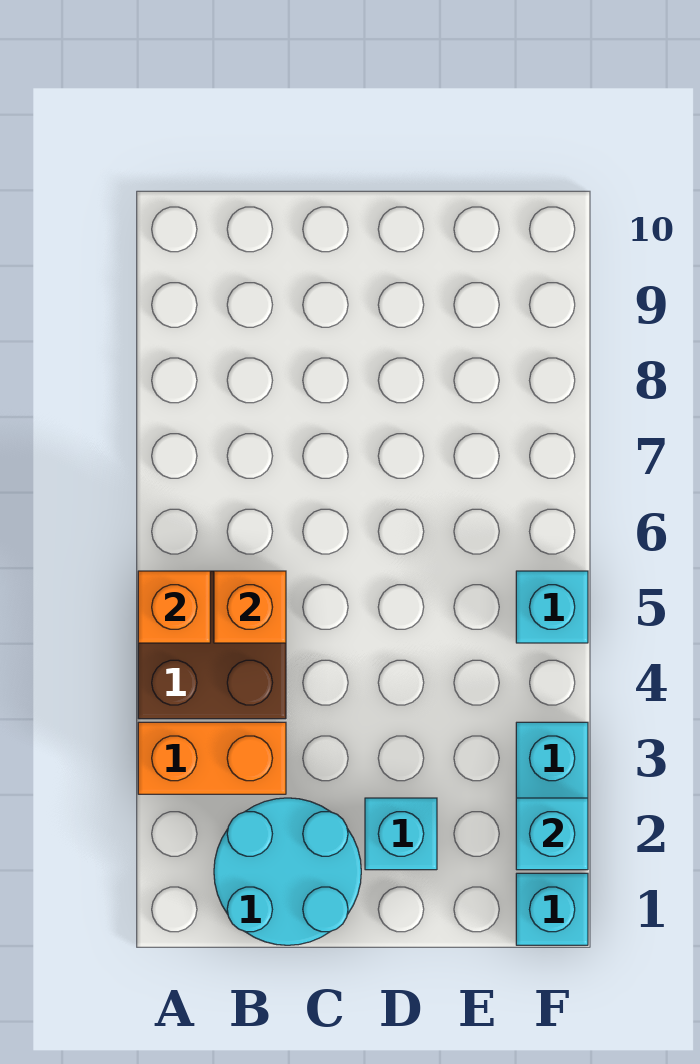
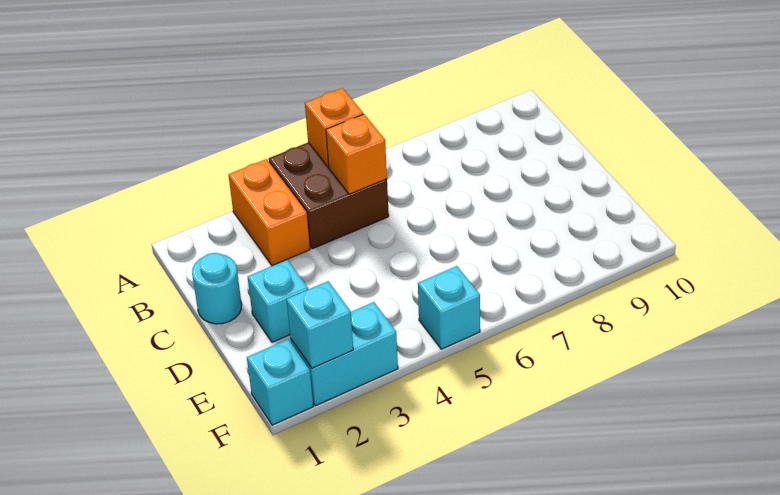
cyan round brick B1:C2 level 1 -> cyan round brick C1 level 1

